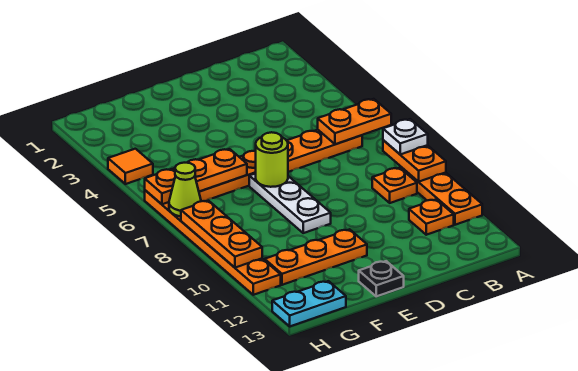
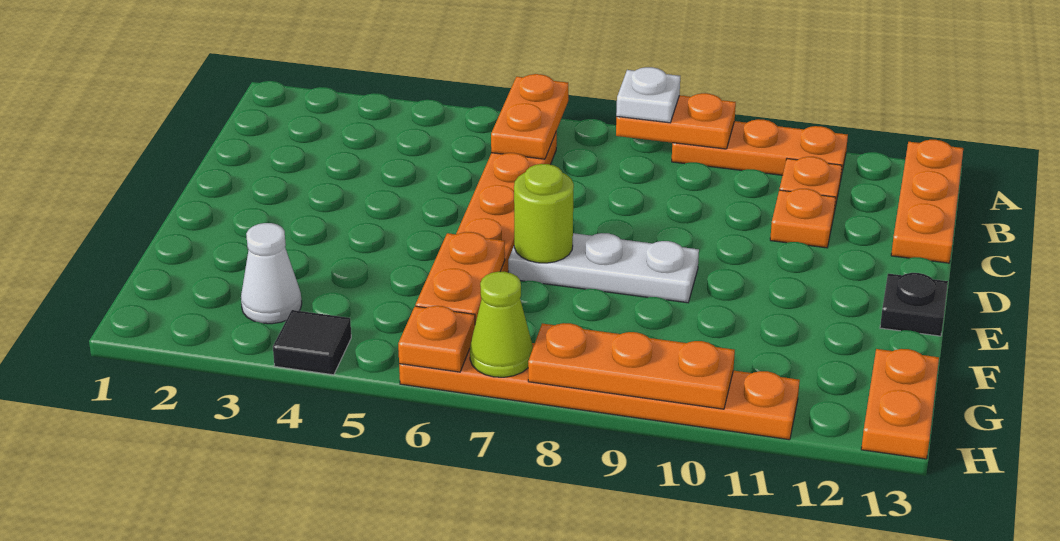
orange plate B9 level 1 -> orange plate C11 level 1
orange plate E11:G11 level 1 -> orange plate A13:C13 level 1
none -> white cone G3 level 1
cyan plate G13:H13 level 1 -> orange plate G13:H13 level 1
orange tile H4 level 1 -> black tile H4 level 1

